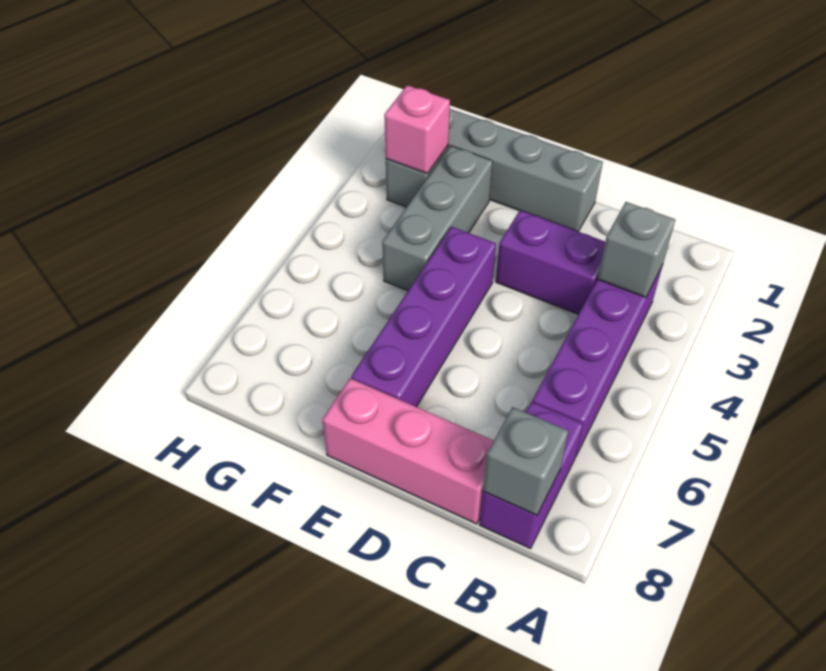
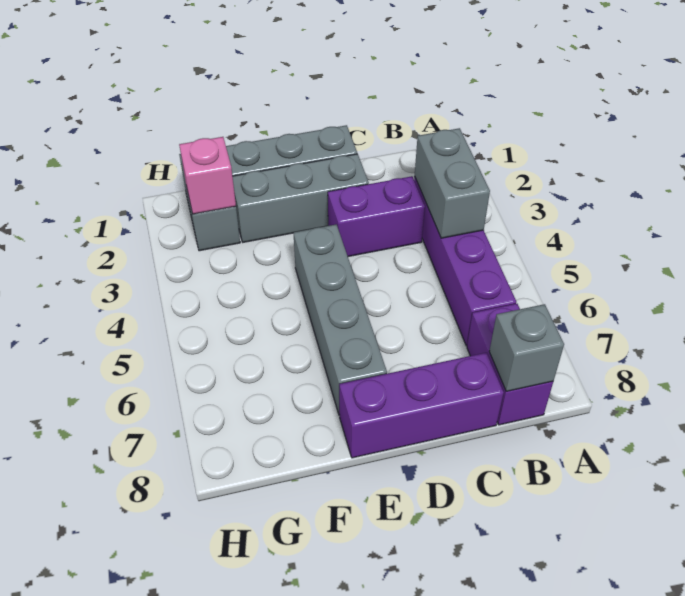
grey brick B3 level 2 -> grey brick B3:B4 level 2
pink brick C8:E8 level 1 -> purple brick C8:E8 level 1
purple brick E4:E7 level 1 -> grey brick E4:E7 level 1
grey brick F2:F4 level 1 -> grey brick D2:F2 level 1

